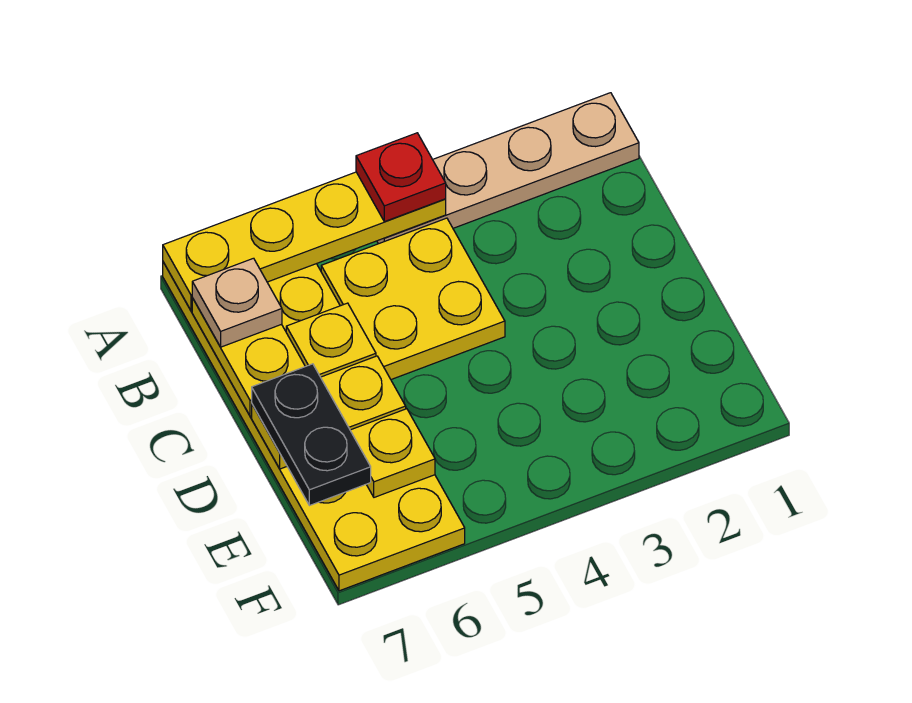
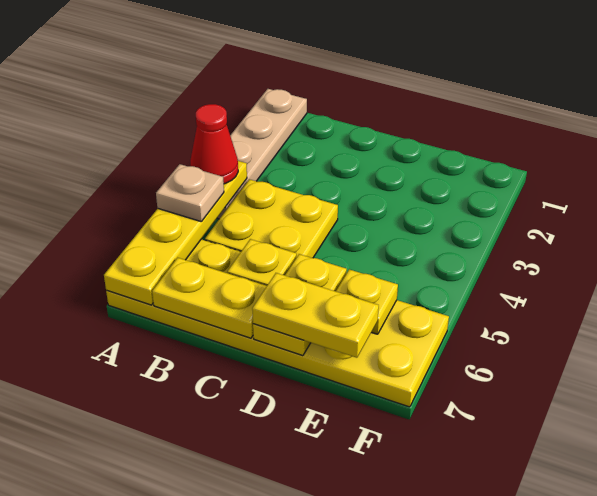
red plate A4 level 3 -> red cone A4 level 3
tan plate B7 level 3 -> tan plate A5 level 3
black plate D7:E7 level 3 -> yellow plate D7:E7 level 3

